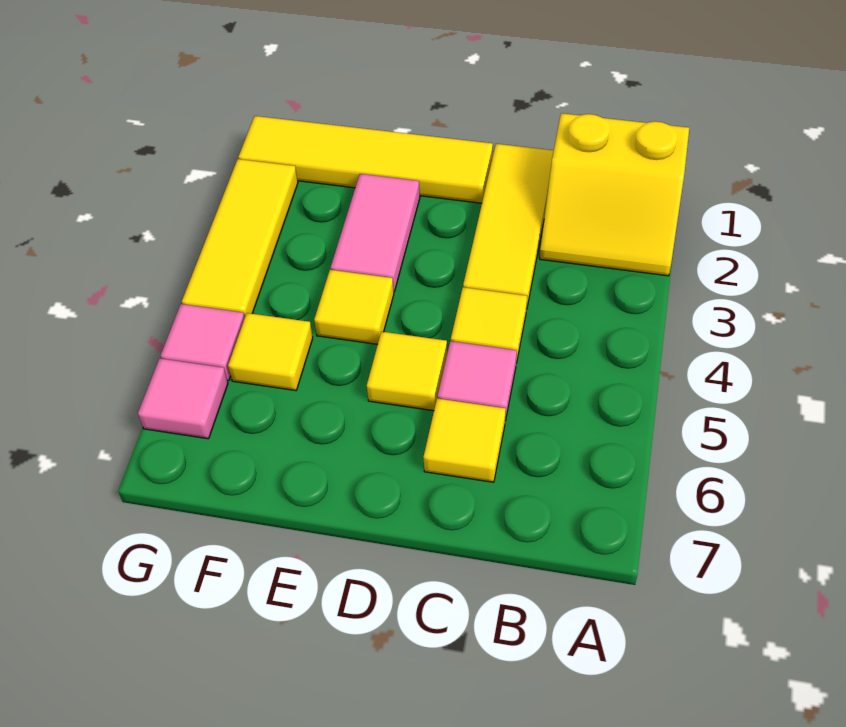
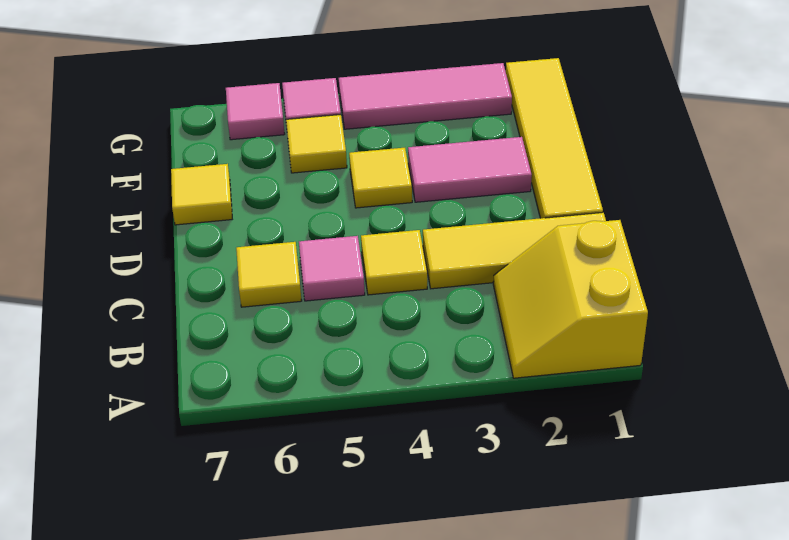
yellow tile D5 level 1 -> yellow tile E7 level 1
yellow tile G2:G4 level 1 -> pink tile G2:G4 level 1

